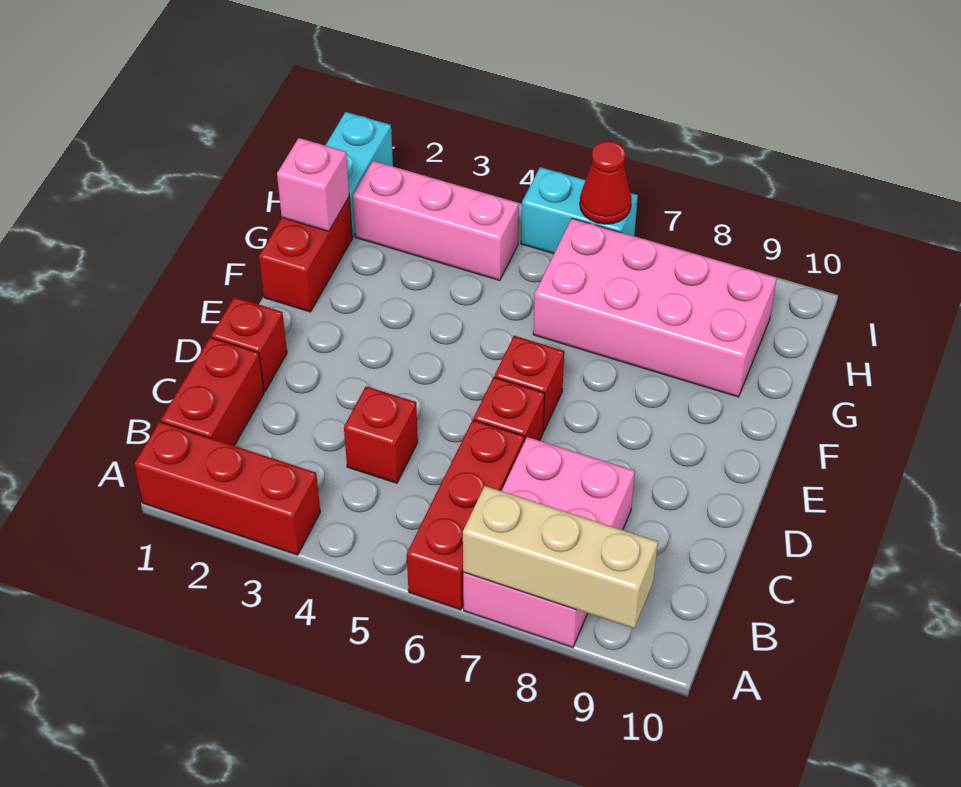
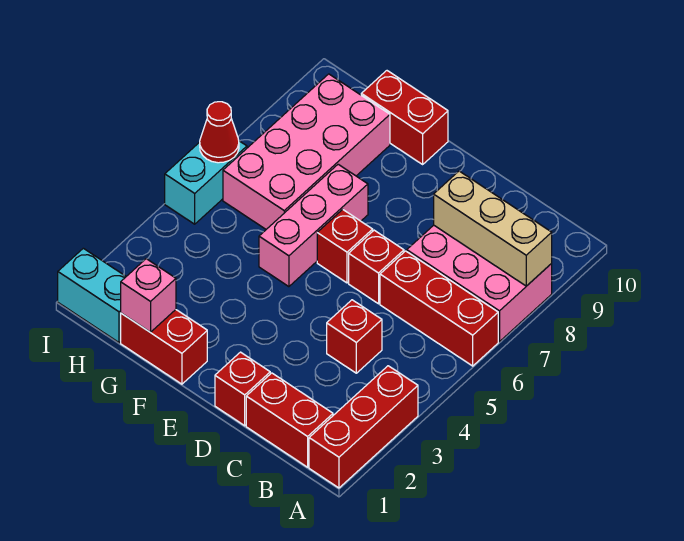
tan brick A7:A9 level 2 -> tan brick A8:C8 level 2
none -> red brick F10:G10 level 1
pink brick H2:H4 level 1 -> pink brick F5:F7 level 1

